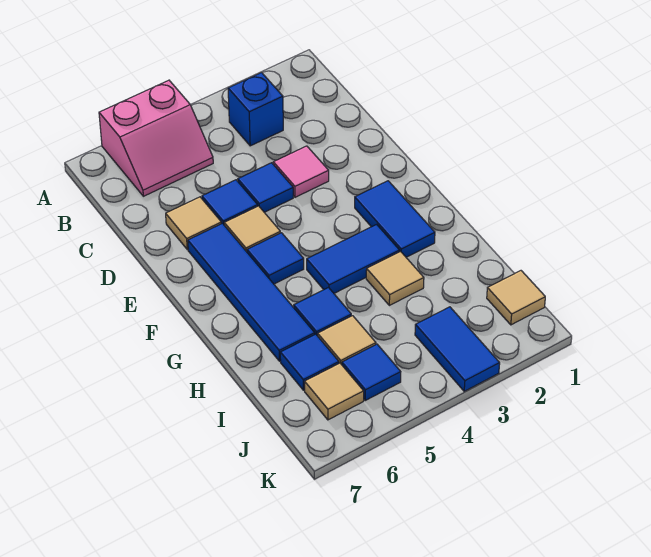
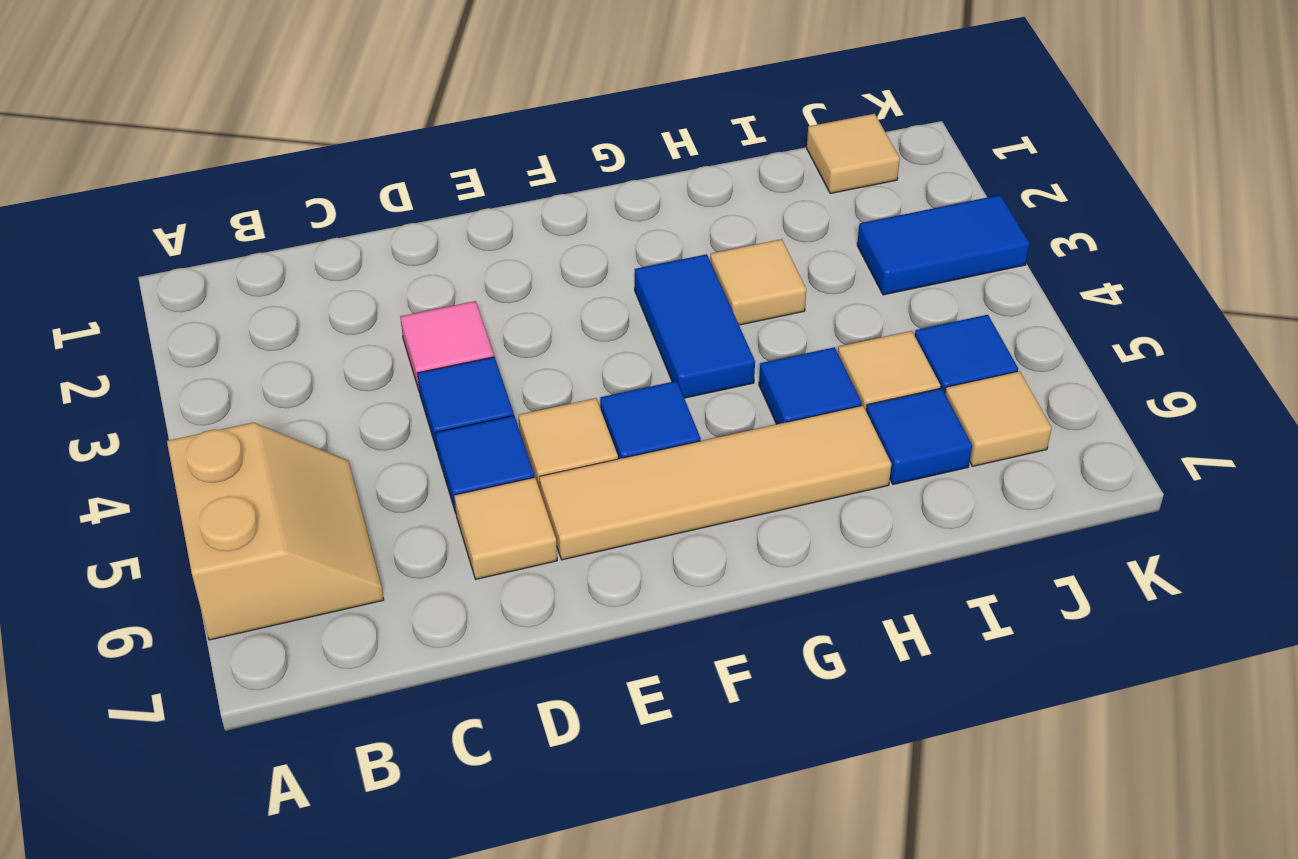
pink slope A5:B6 level 1 top A -> tan slope A5:B6 level 1 top A
blue brick B3 level 1 -> none
blue tile E6:H6 level 1 -> tan tile E6:H6 level 1
blue tile F2:G2 level 1 -> none

